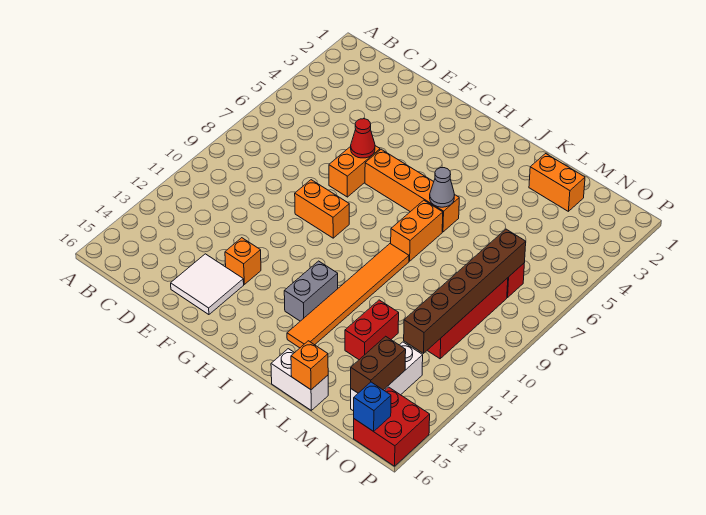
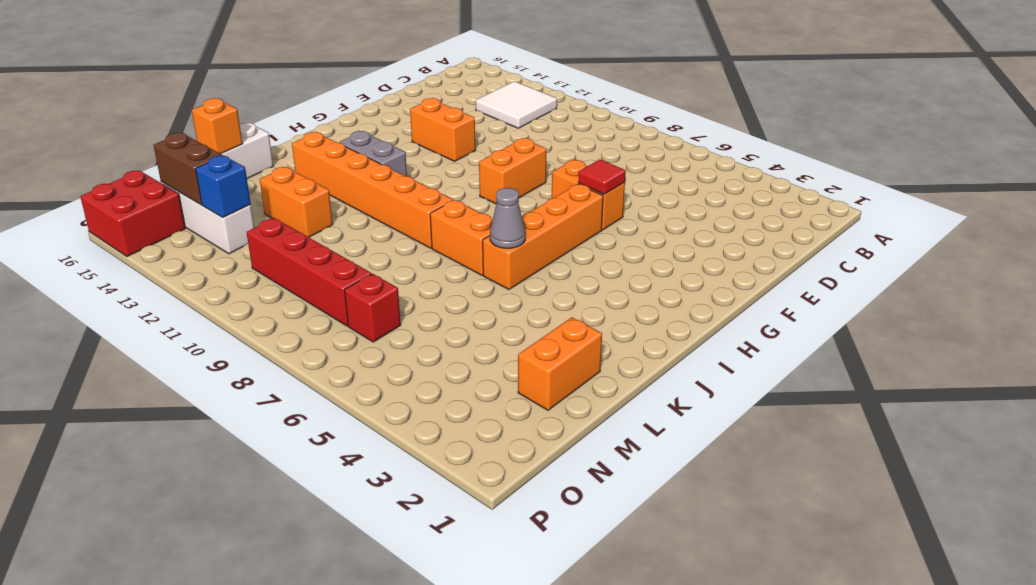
white tile E14:F15 level 1 -> white tile B12:C13 level 1
red cone F6 level 2 -> red tile F6 level 2
orange brick F13 level 1 -> orange brick F12:F13 level 1
orange tile J9:J14 level 1 -> orange brick J9:J14 level 1
red brick L12:L13 level 1 -> orange brick L12:L13 level 1
brown brick N7:N12 level 2 -> none
blue brick O16 level 2 -> blue brick N13 level 2

